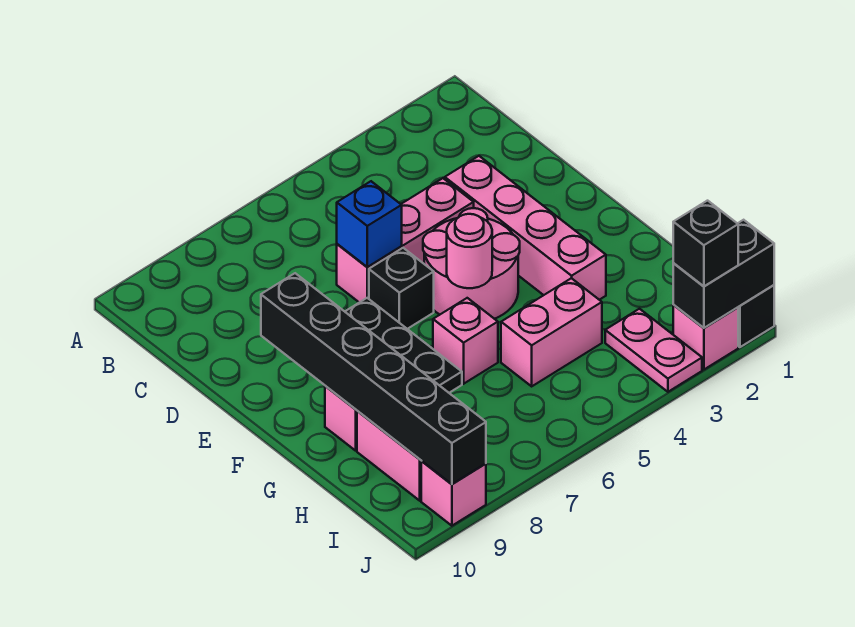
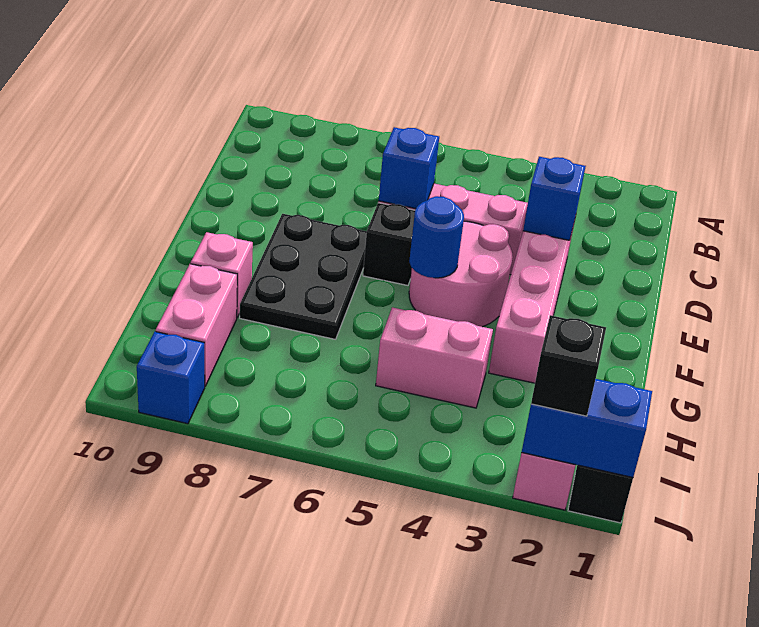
none -> blue brick D3 level 2
black brick E9:J9 level 2 -> none
pink round brick F5 level 2 -> blue round brick F5 level 2
pink brick G6 level 1 -> none
pink plate I3:J3 level 1 -> none
black brick J1:J2 level 2 -> blue brick J1:J2 level 2
pink brick J9 level 1 -> blue brick J9 level 1

